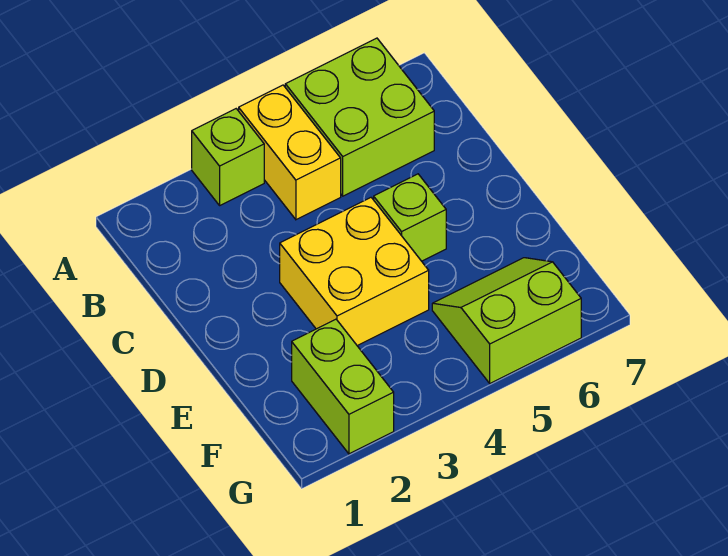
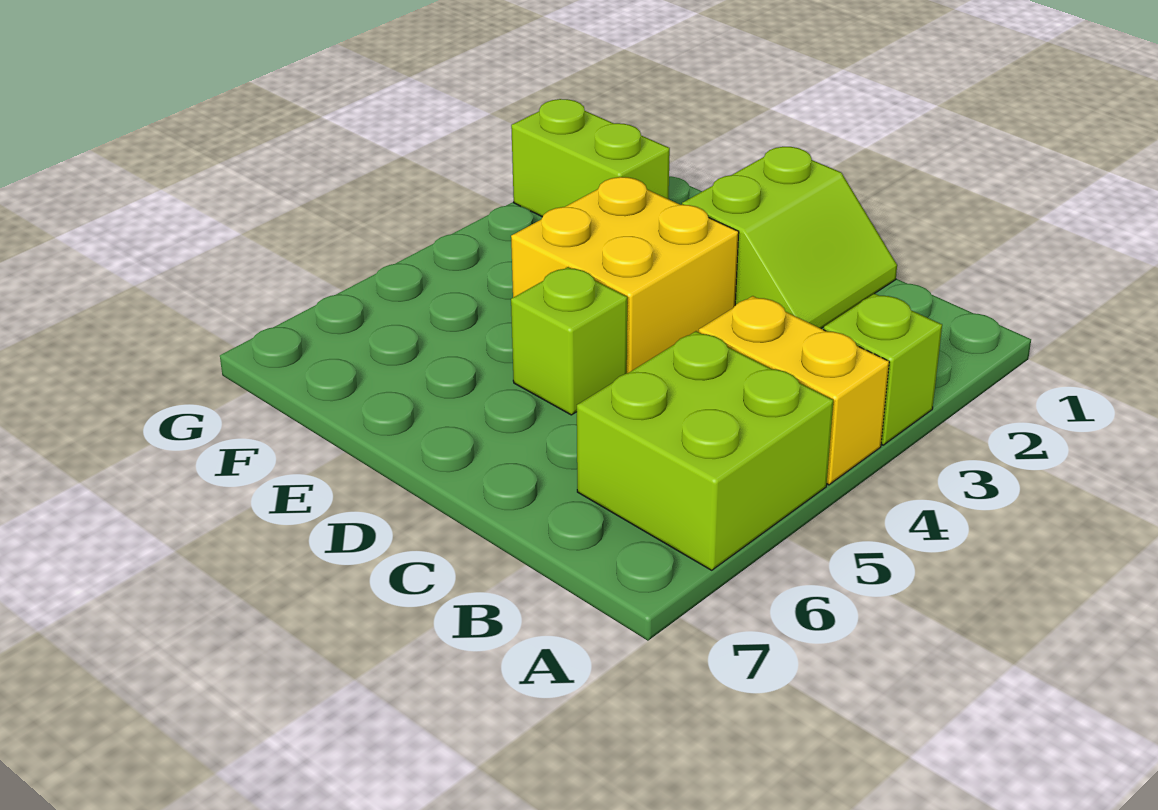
lime slope F5:G6 level 1 top G -> lime slope C1:D2 level 1 top D

